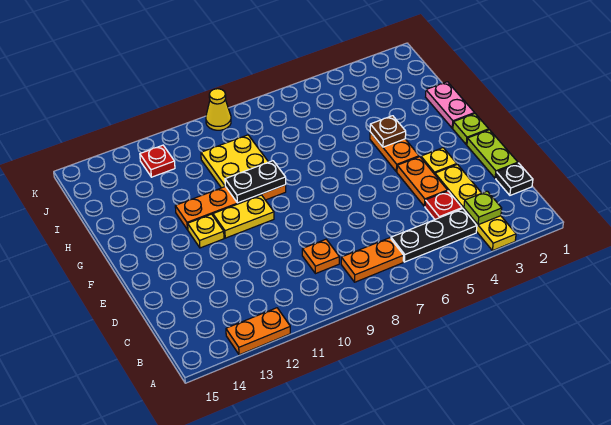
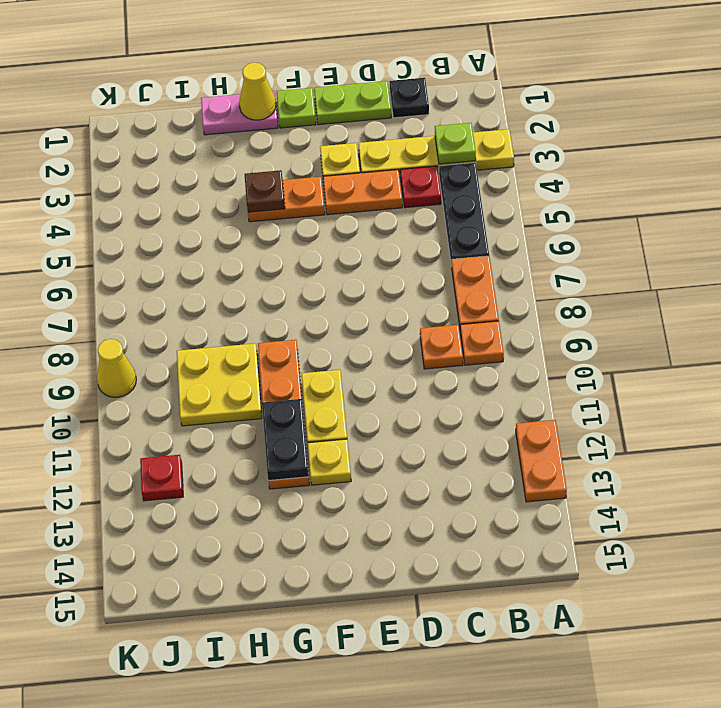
none -> orange plate B9 level 1
none -> yellow cone G1 level 2
black plate G9:G10 level 2 -> black plate G11:G12 level 2

